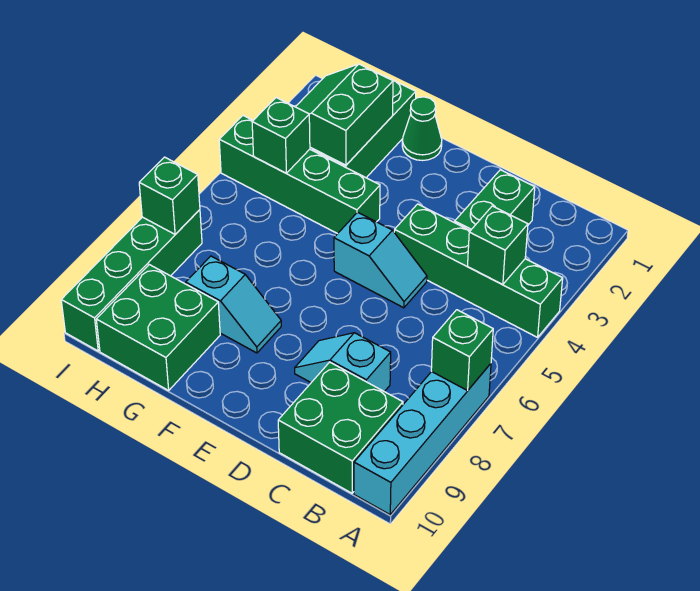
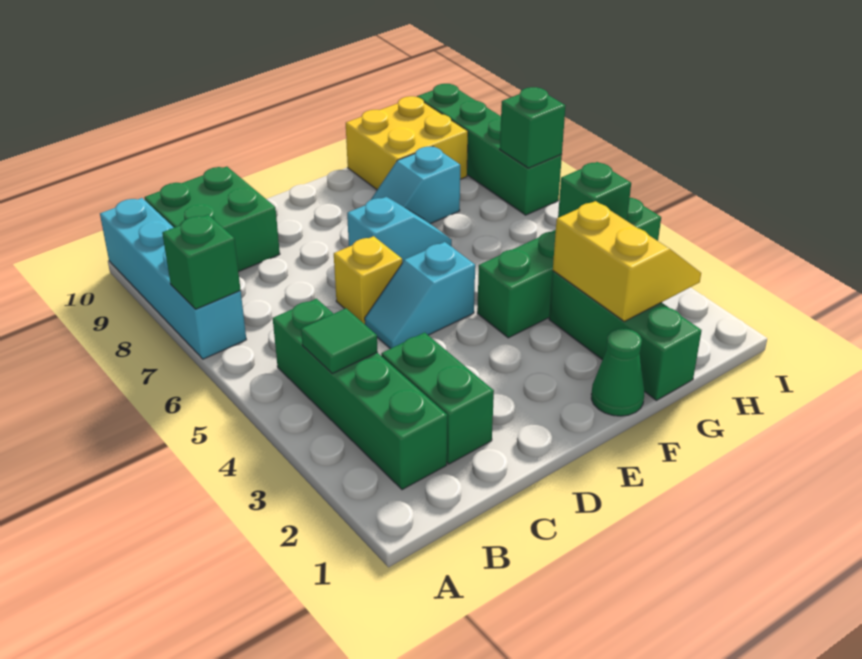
green brick A4:D4 level 1 -> green brick B2:B5 level 1
green brick B4 level 2 -> green tile B4 level 2
cyan slope C8:D8 level 1 top C -> cyan slope E7:F7 level 1 top E
none -> yellow brick D6 level 1
green slope G2:H3 level 2 top G -> yellow slope G2:H3 level 2 top G
green brick G9:H10 level 1 -> yellow brick G9:H10 level 1

